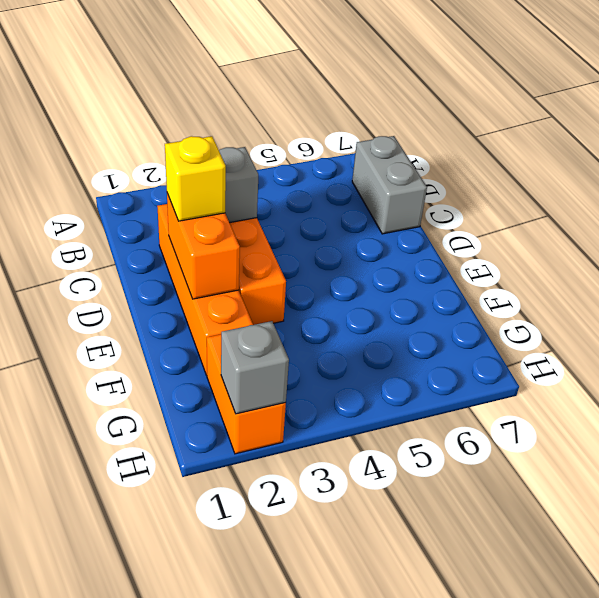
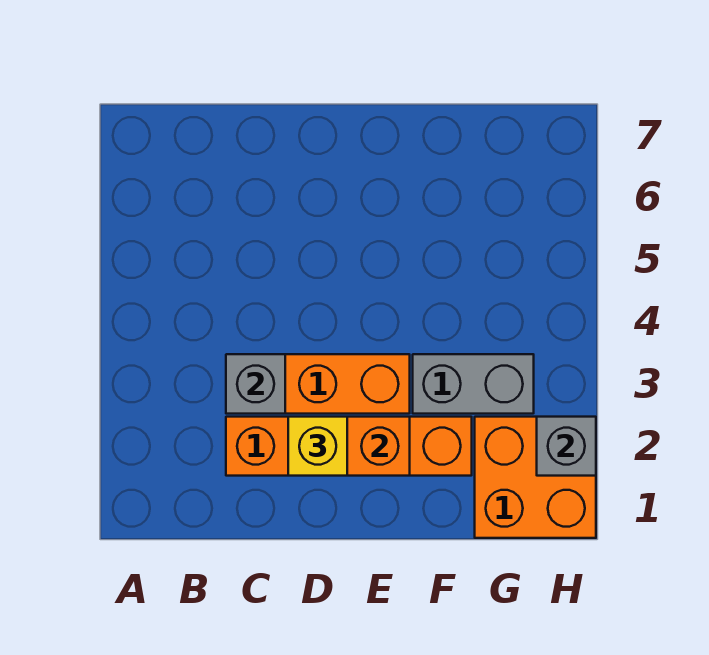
grey brick B7:C7 level 1 -> grey brick F3:G3 level 1
orange brick G2:H2 level 1 -> orange brick G1:H2 level 1

